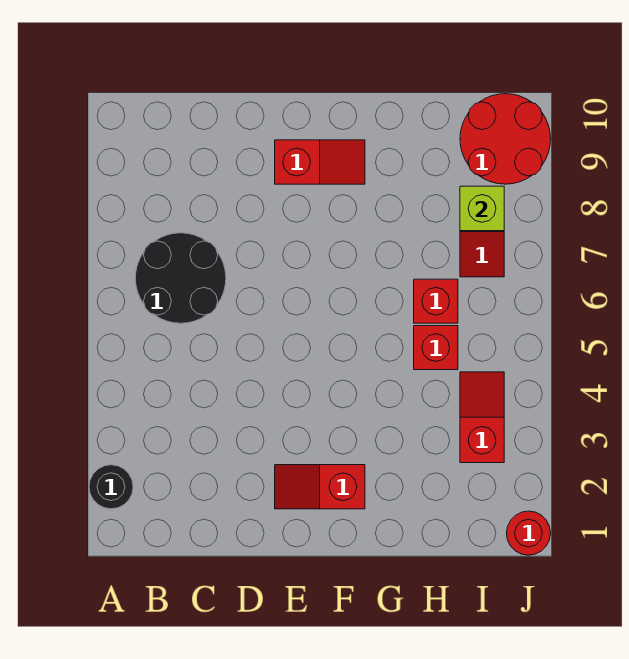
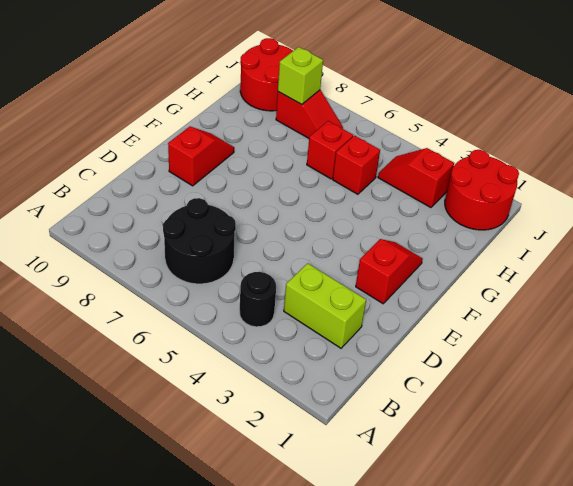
black round brick A2 level 1 -> black round brick B4 level 1
none -> lime brick C2:C3 level 1
red slope E2:F2 level 1 top F -> red slope E2:F2 level 1 top E
red round brick J1 level 1 -> red round brick I1:J2 level 1

